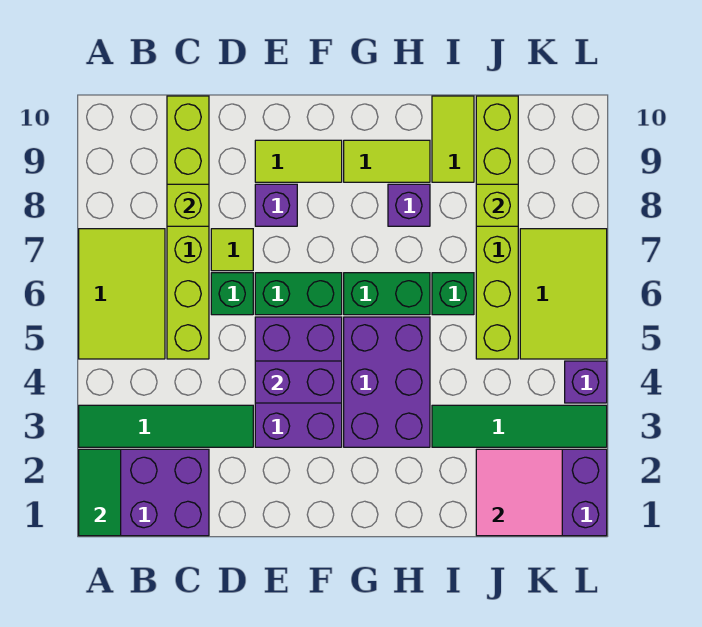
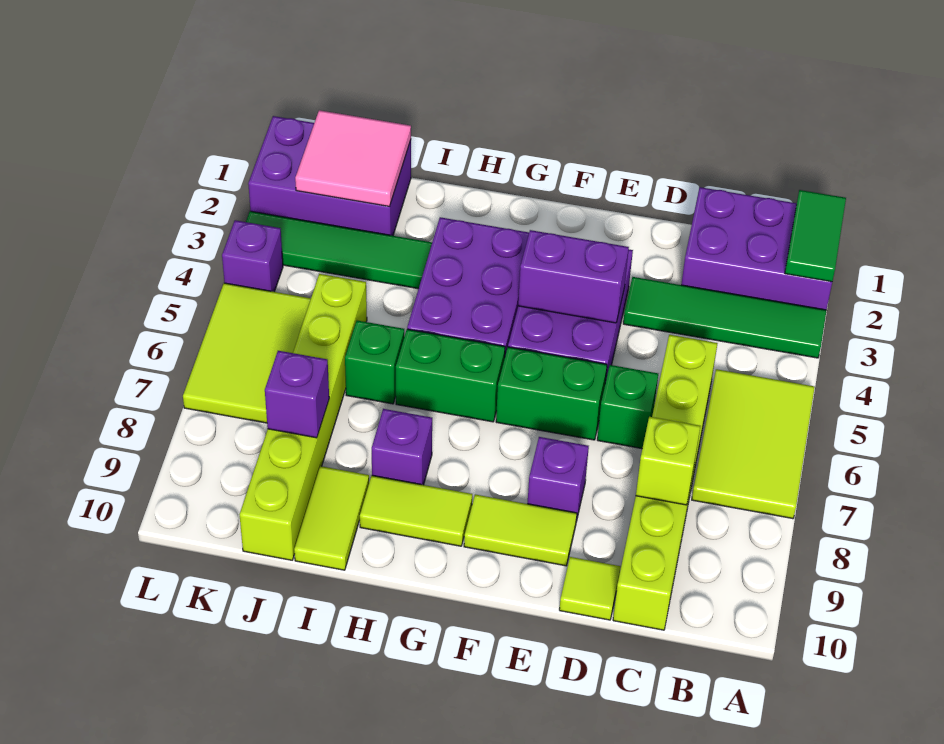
lime tile D7 level 1 -> lime tile D10 level 1
lime brick J8 level 2 -> purple brick J8 level 2

